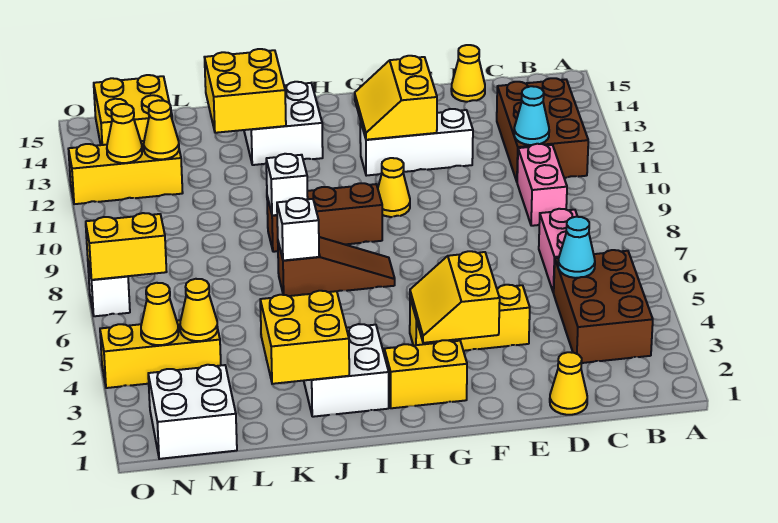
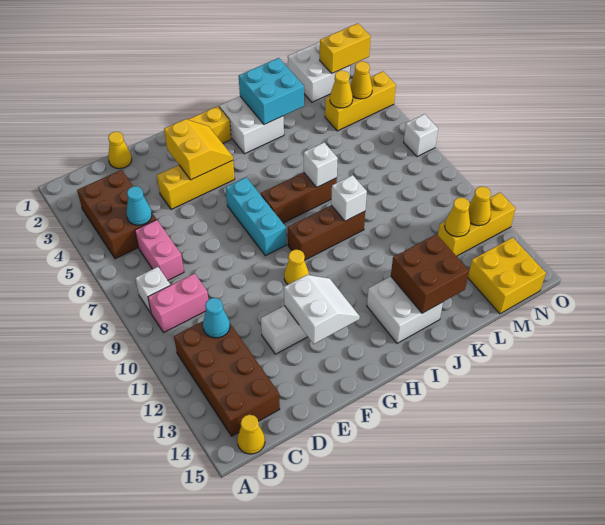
none -> white brick B8 level 1
brown brick B11:C13 level 1 -> brown brick B11:C14 level 1
pink brick C9:C10 level 1 -> pink brick B9:C9 level 1
yellow cone D15 level 1 -> yellow cone B15 level 1
yellow slope F12:G13 level 2 top F -> white slope F12:G13 level 2 top F
none -> cyan brick G6:G8 level 1
brown slope H7:J7 level 1 top J -> brown brick H7:J7 level 1
yellow brick J2:K3 level 2 -> cyan brick J2:K3 level 2
yellow brick J13:K14 level 2 -> brown brick J13:K14 level 2
yellow brick N7:O7 level 2 -> yellow brick N2:O2 level 2

